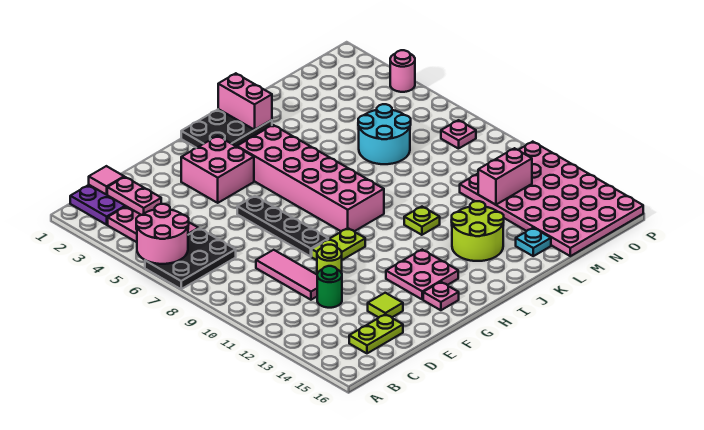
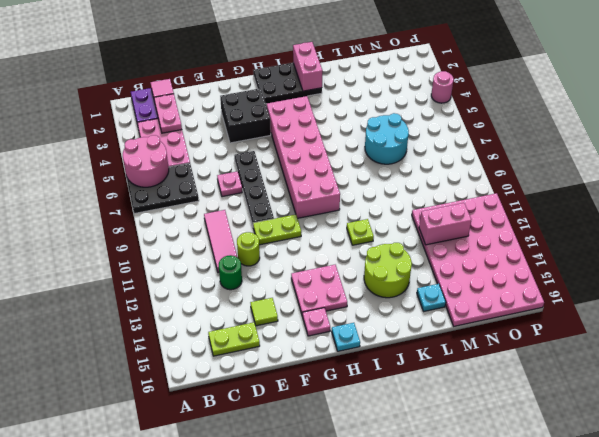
pink brick F3:G4 level 1 -> black brick F3:G4 level 1
none -> cyan plate H16 level 1
pink plate O8 level 1 -> pink plate E7 level 1

